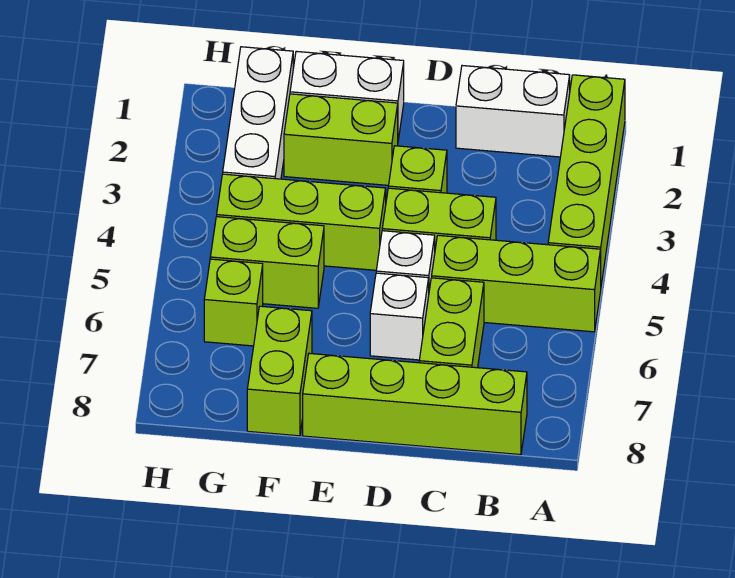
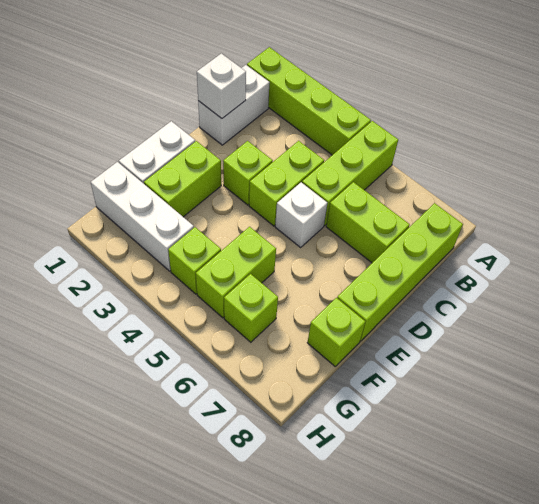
white brick D6 level 1 -> white brick C1 level 2
lime brick E4:G4 level 1 -> lime brick G4 level 1
lime brick F7:F8 level 1 -> lime brick F8 level 1

